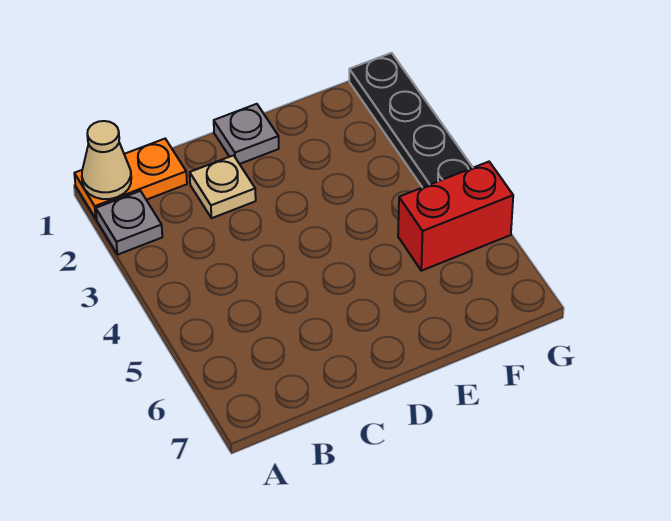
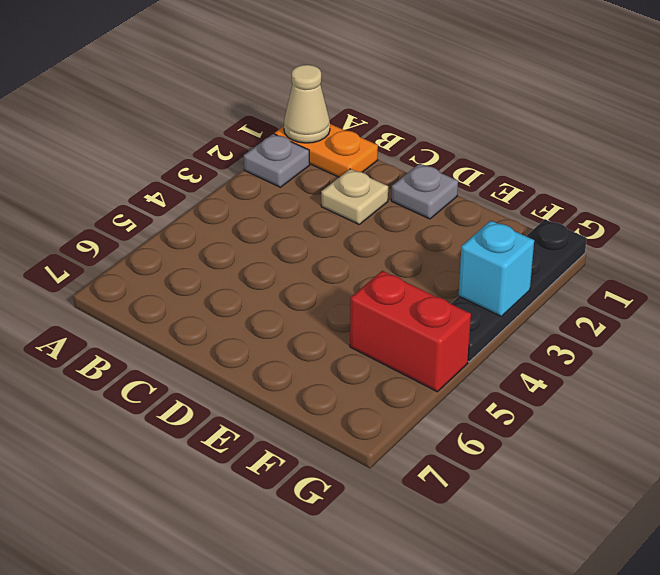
none -> cyan brick G3 level 2

